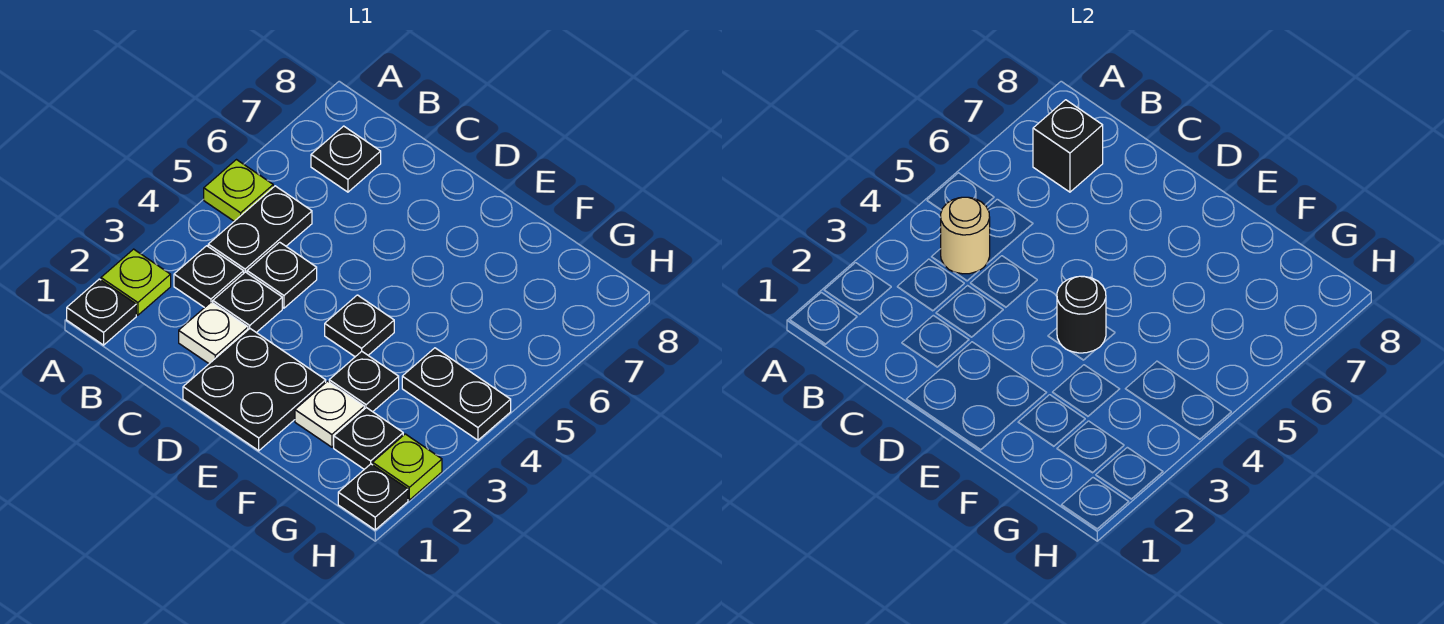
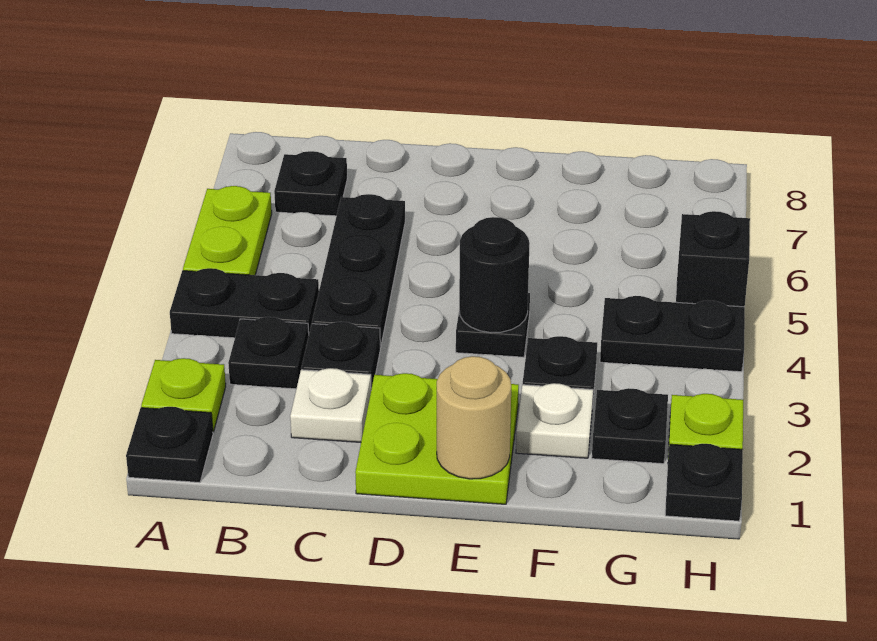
lime plate A5 level 1 -> lime plate A5:A6 level 1
black plate B4:B5 level 1 -> black plate A4:B4 level 1
tan round brick B4 level 2 -> tan round brick E1 level 2
black brick B7 level 2 -> black brick H5 level 1
black plate C4 level 1 -> black plate C4:C6 level 1
black plate D1:E2 level 1 -> lime plate D1:E2 level 1

